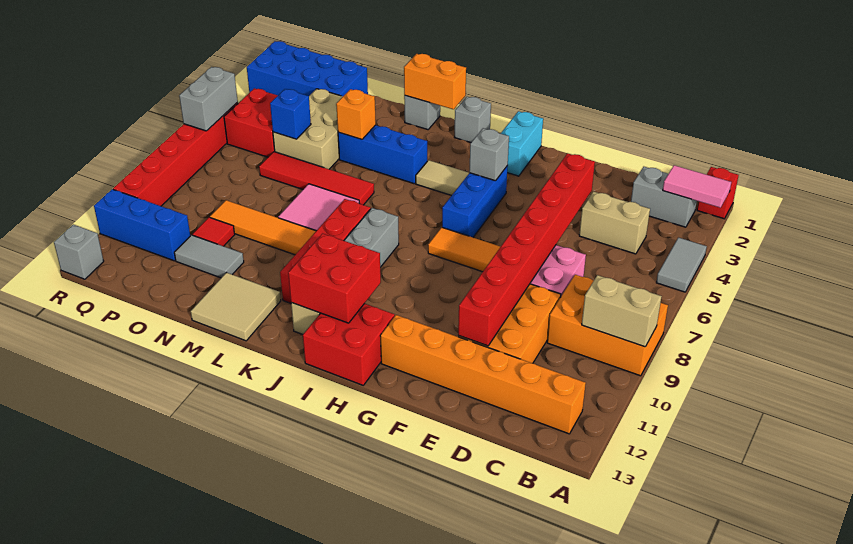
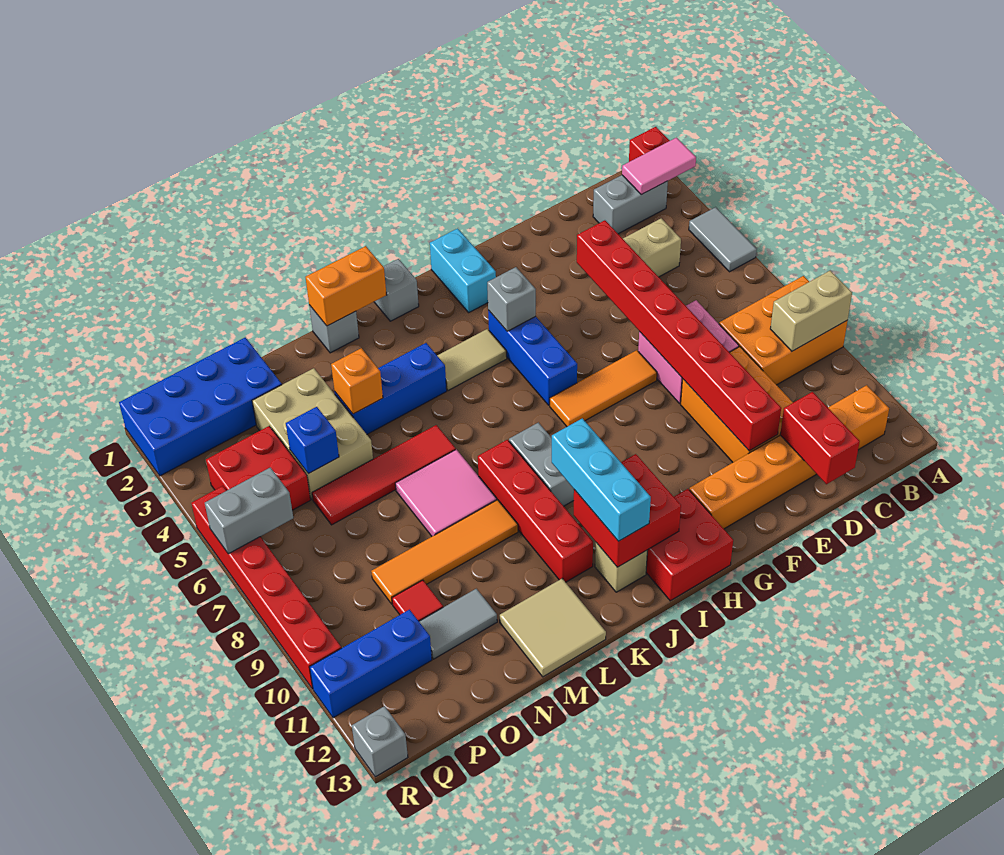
none -> red brick D12:D13 level 2
none -> cyan brick J10:J12 level 3
grey brick R5:R6 level 2 -> grey brick Q6:R6 level 2

